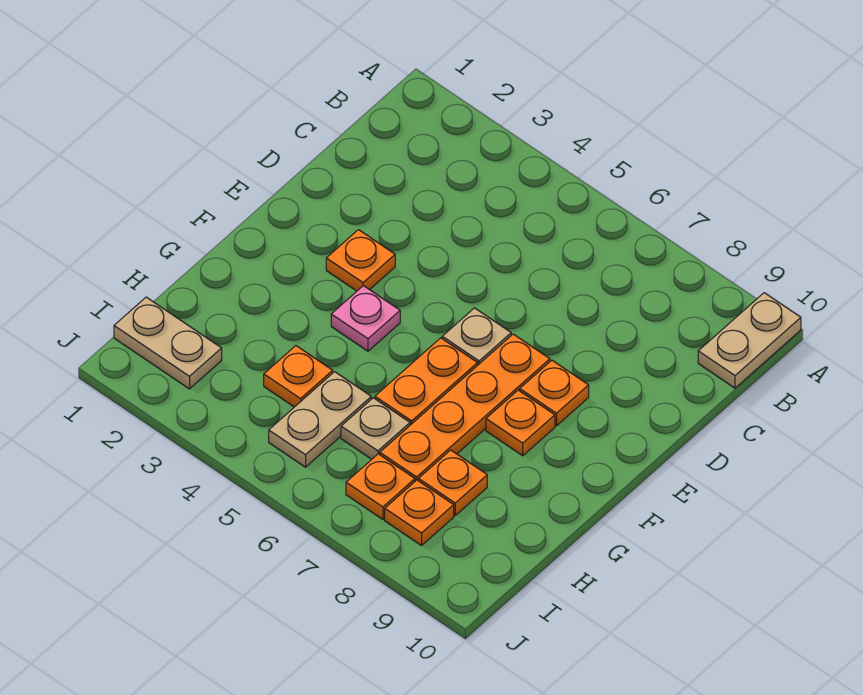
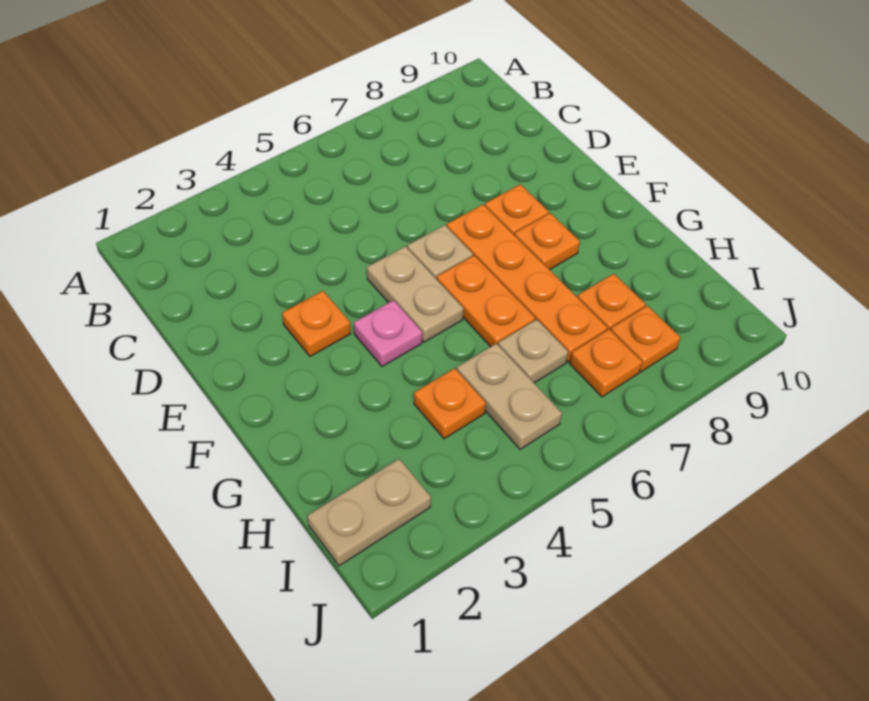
tan plate A10:B10 level 1 -> tan plate E5:F5 level 1

